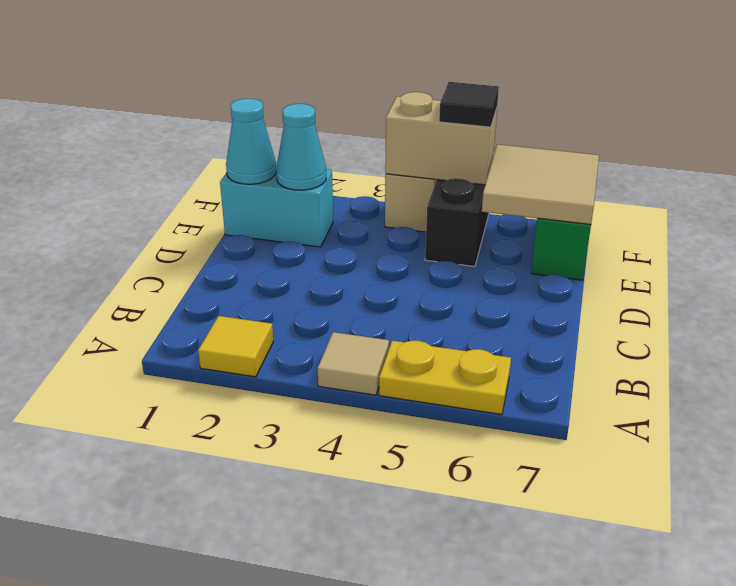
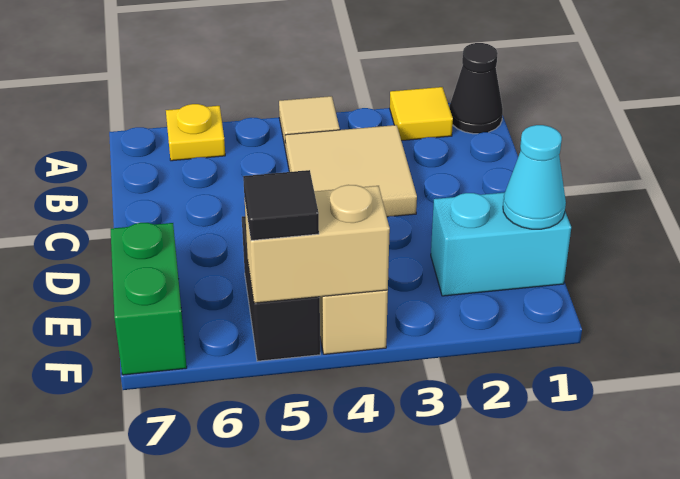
none -> black cone A1 level 1
yellow plate A5:A6 level 1 -> yellow plate A6 level 1
cyan cone E2 level 2 -> none
tan tile E6:F7 level 2 -> tan tile B3:C4 level 1

